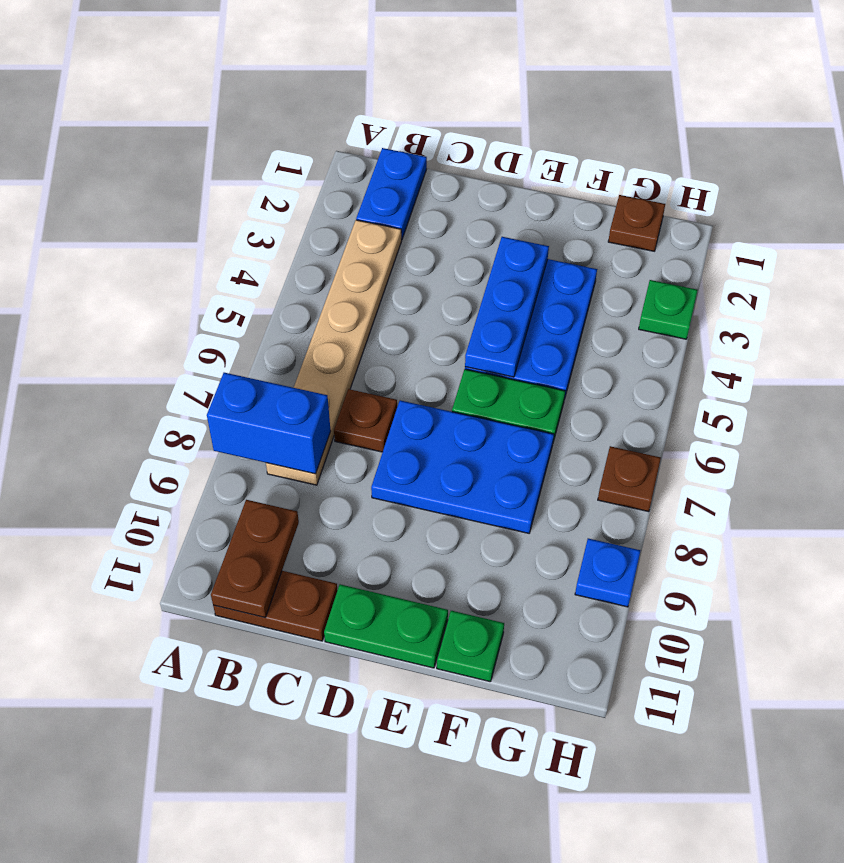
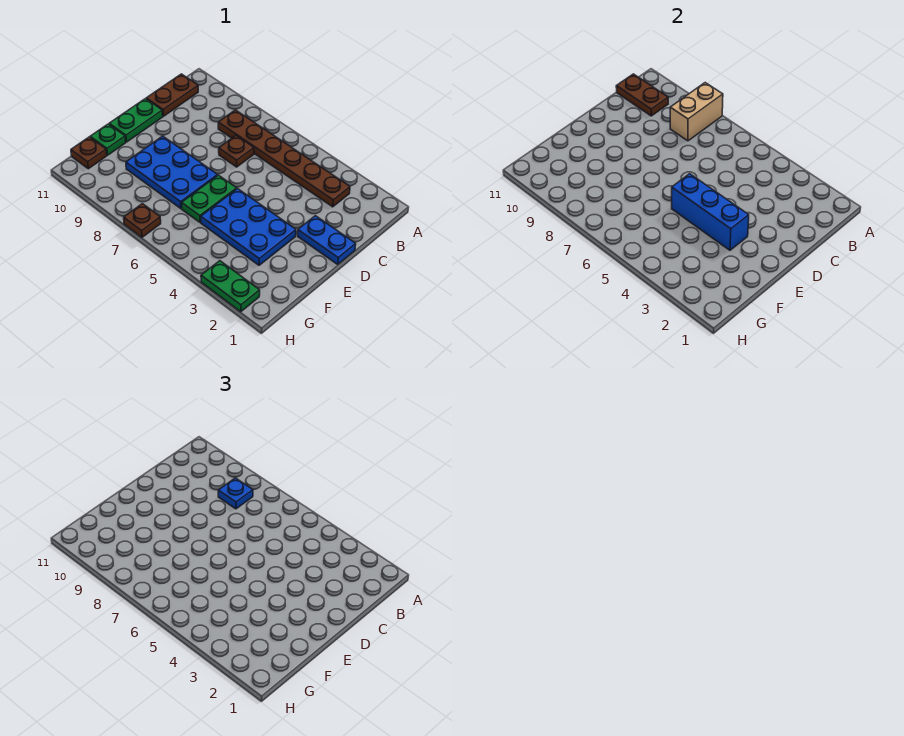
blue brick A8:B8 level 2 -> tan brick A8:B8 level 2
blue plate B1:B2 level 1 -> blue plate D1:D2 level 1
tan plate B3:B8 level 1 -> brown plate B3:B8 level 1
blue plate D7:F8 level 1 -> blue plate E7:F9 level 1
blue plate E3:E5 level 2 -> blue brick E3:E5 level 2
brown plate G1 level 1 -> brown plate G11 level 1
green plate H3 level 1 -> green plate H2:H3 level 1
blue plate H9 level 1 -> blue plate B8 level 3

